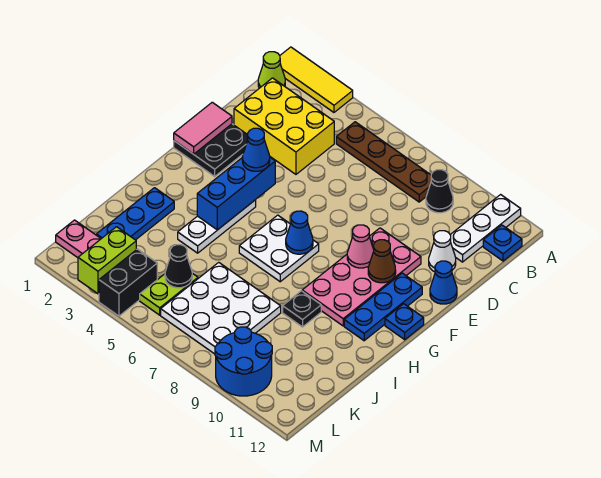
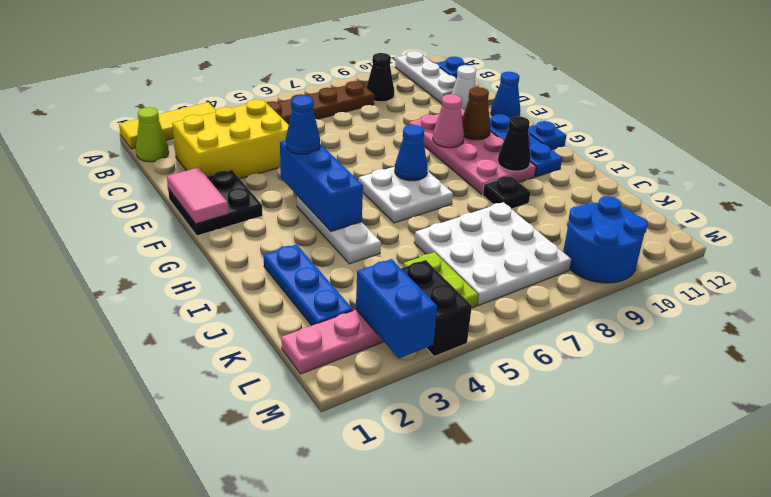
black cone K5 level 2 -> black cone H10 level 2
lime brick L3:M3 level 2 -> blue brick L3:M3 level 2

